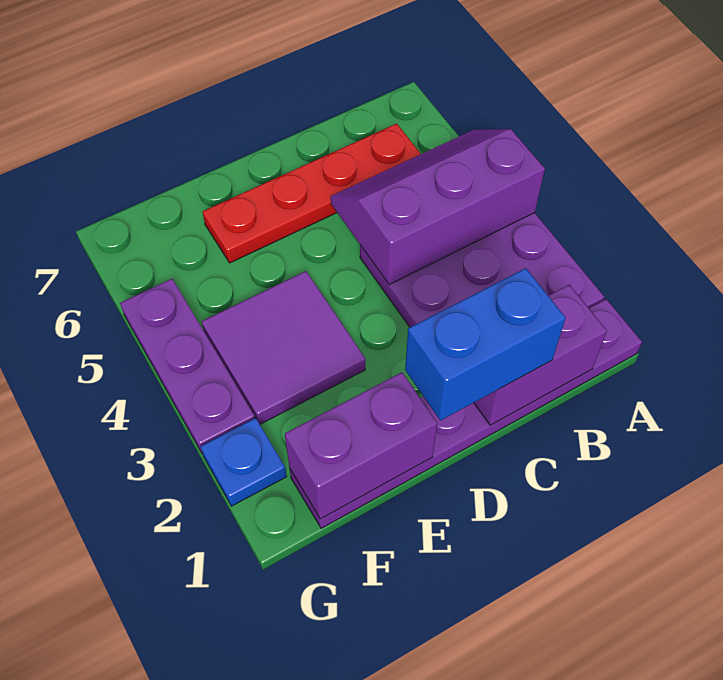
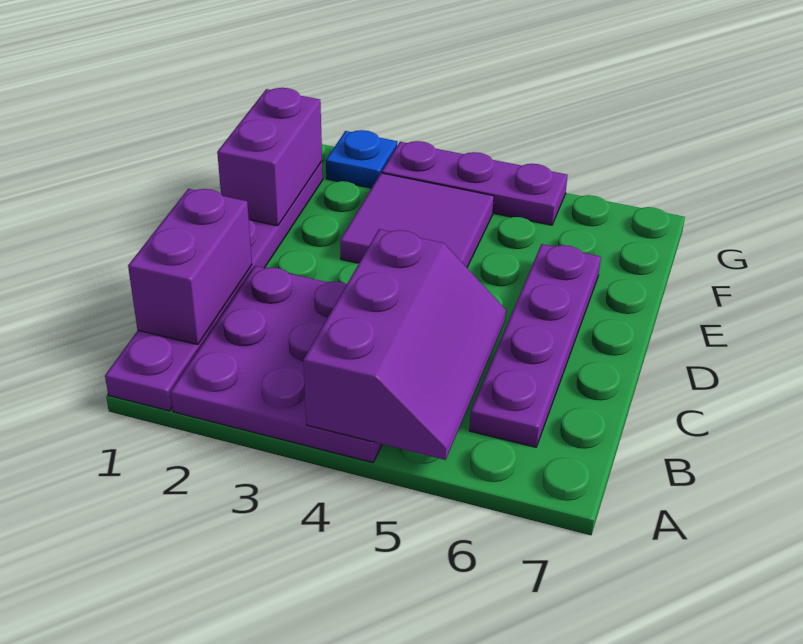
red plate B6:E6 level 1 -> purple plate B6:E6 level 1
blue brick C1:D1 level 3 -> none

